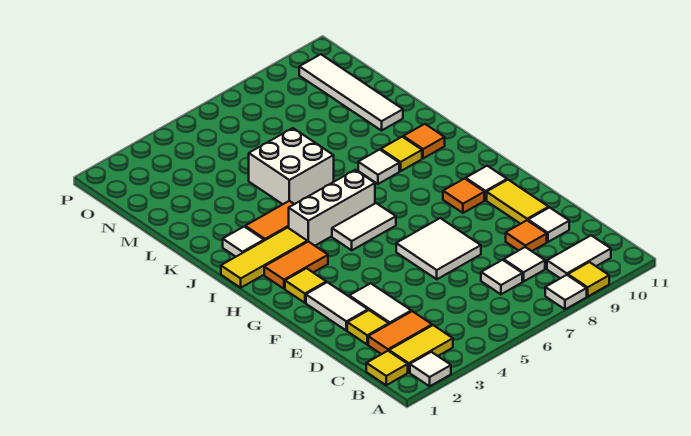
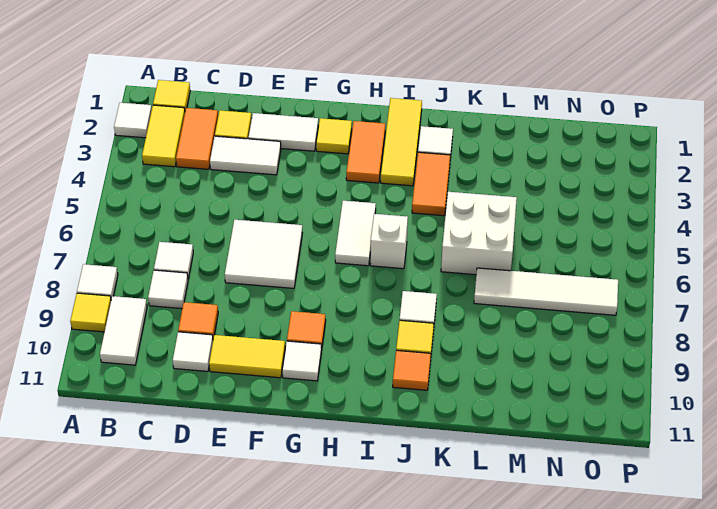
white brick I4:I6 level 1 -> white brick I6 level 1
white tile L10:O10 level 1 -> white tile L7:O7 level 1

